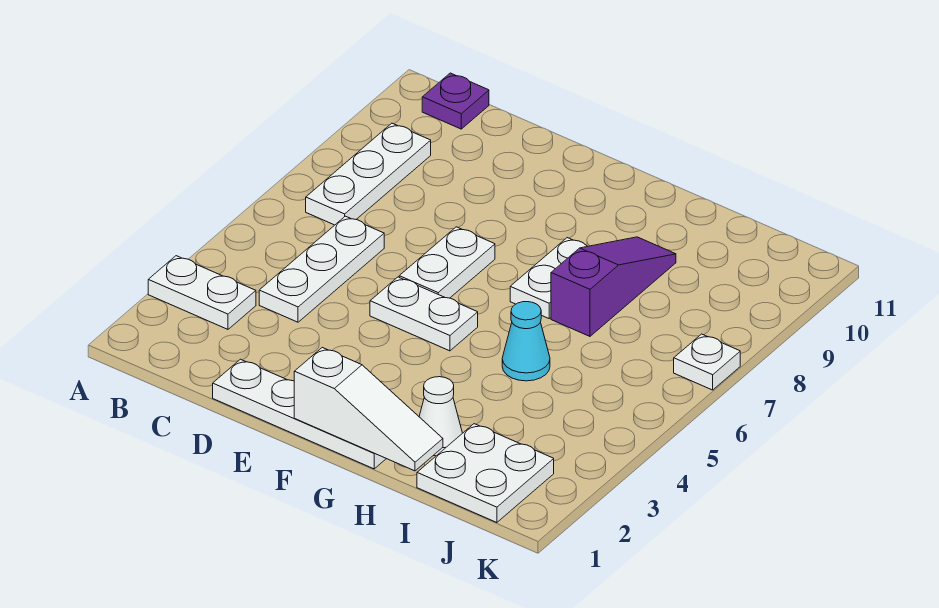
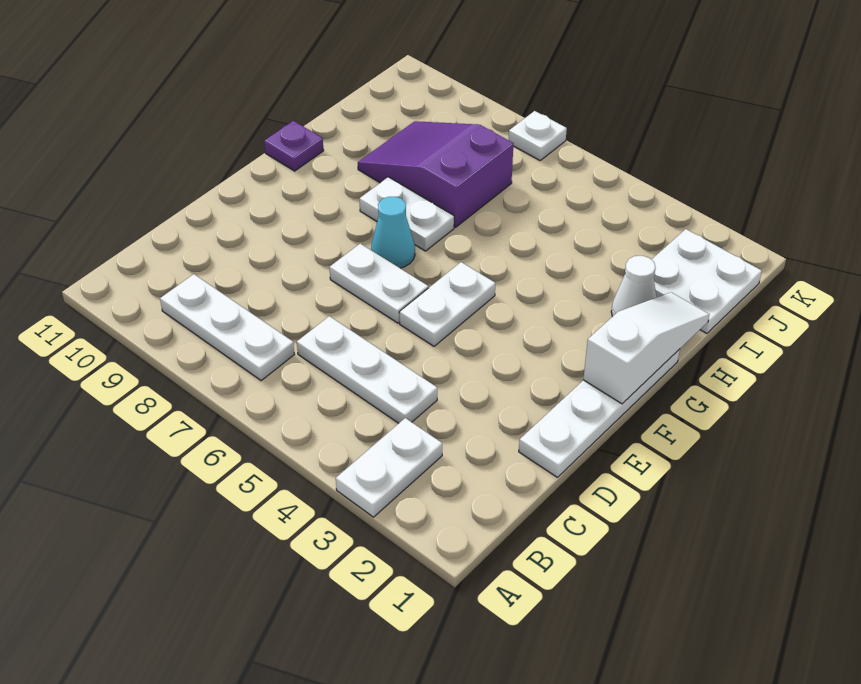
purple plate B11 level 1 -> purple plate G11 level 1
cyan cone H5 level 1 -> cyan cone F7 level 1
purple slope H7:H9 level 1 top 7 -> purple slope H7:I9 level 1 top 7

